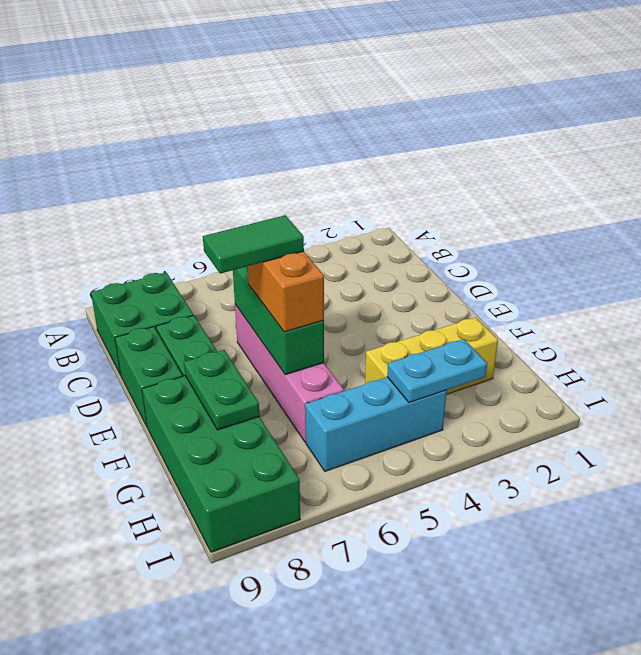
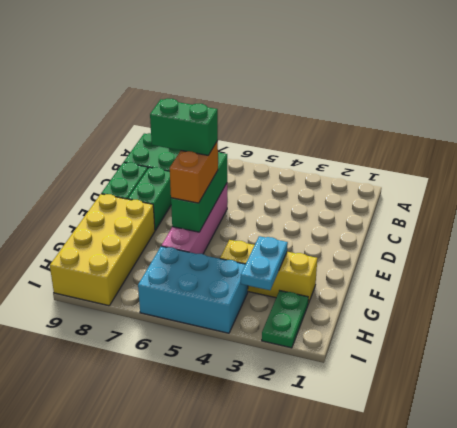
green tile E6:E7 level 4 -> green brick E6:E7 level 4
green brick F8:I9 level 1 -> yellow brick F8:I9 level 1
green plate F8:G8 level 2 -> green plate H2:I2 level 1
cyan plate H3:H4 level 2 -> cyan plate G3:H3 level 2
cyan brick H4:H6 level 1 -> cyan brick H4:I6 level 1

